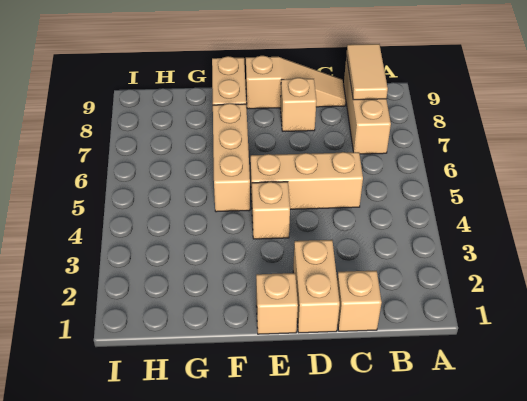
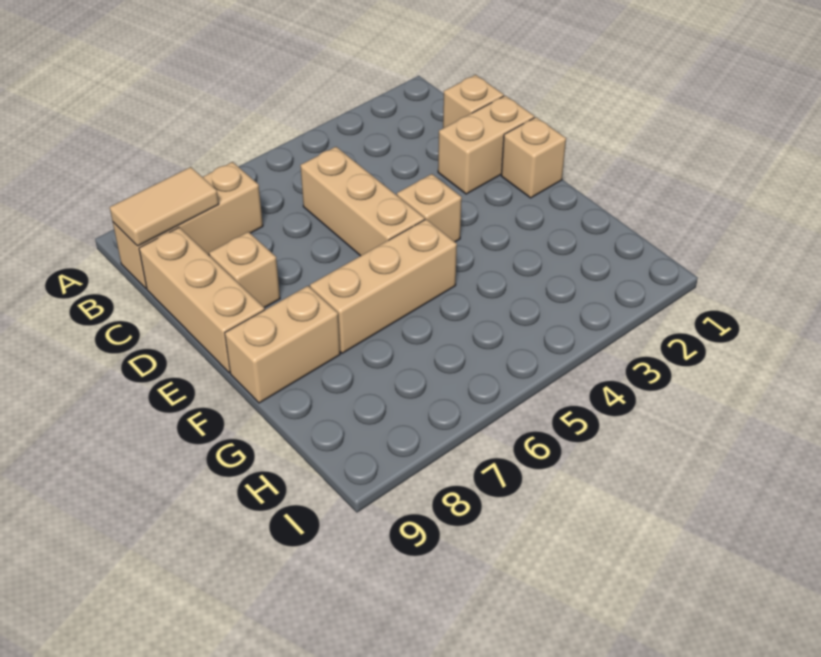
tan slope C9:E9 level 1 top E -> tan brick C9:E9 level 1

